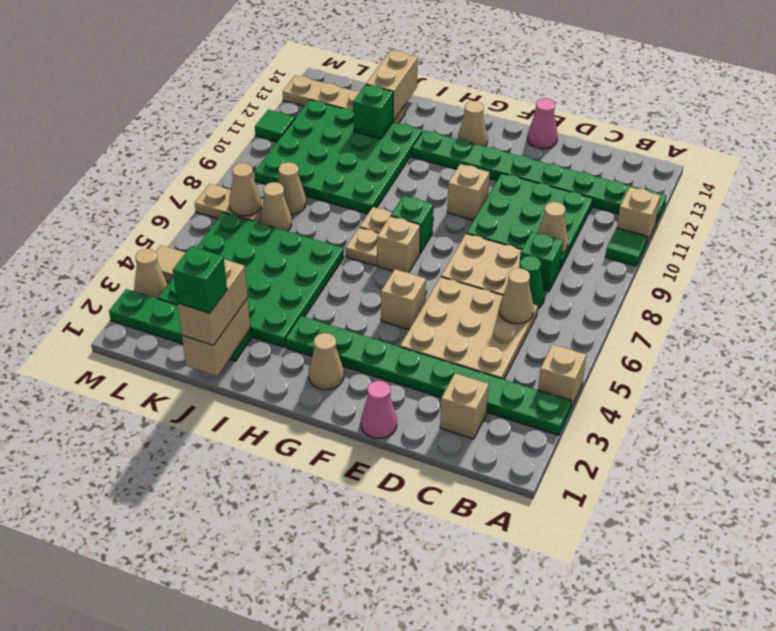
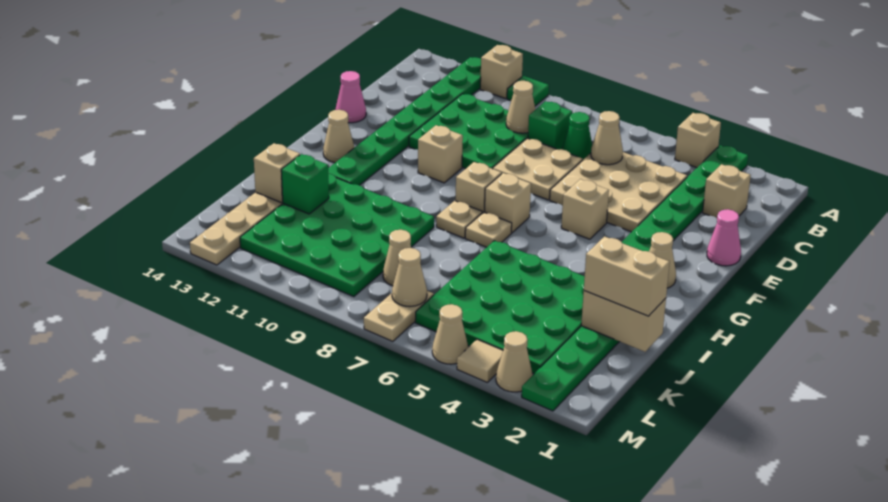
green brick G8 level 1 -> tan brick G8 level 1
green brick J1 level 4 -> none
tan brick J13:J14 level 2 -> tan brick J13 level 2
tan cone K7 level 1 -> tan cone M5 level 1
green tile M11 level 1 -> none

